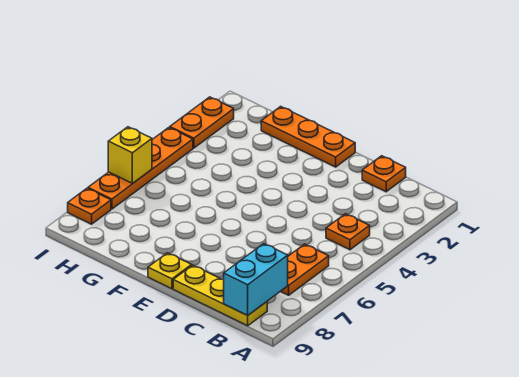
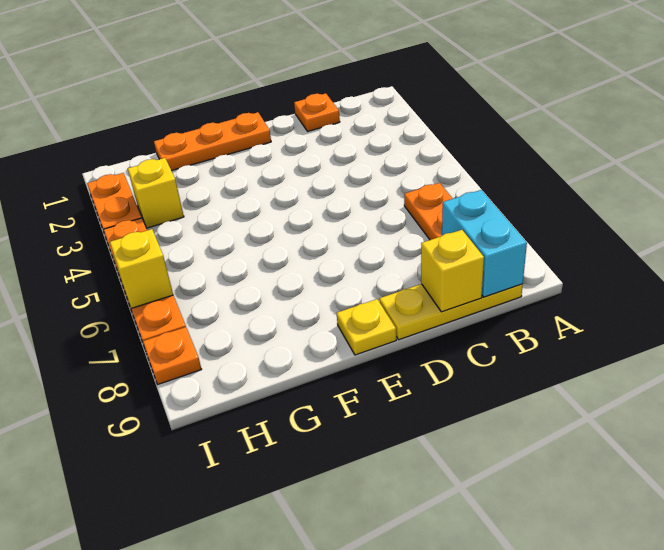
orange plate B4 level 1 -> none
none -> yellow brick C9 level 2
none -> yellow brick H3 level 1

